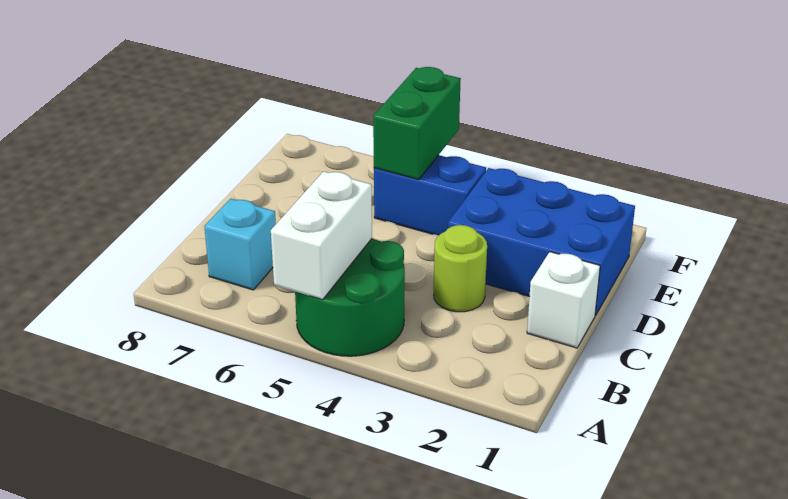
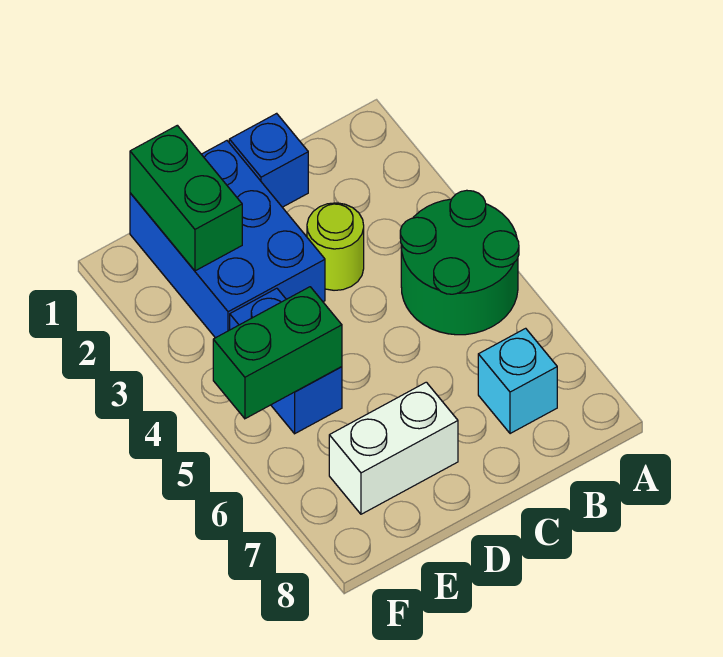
white brick A5:B5 level 2 -> white brick D7:E7 level 1
white brick C1 level 1 -> blue brick C1 level 1
none -> green brick E1:E2 level 2

